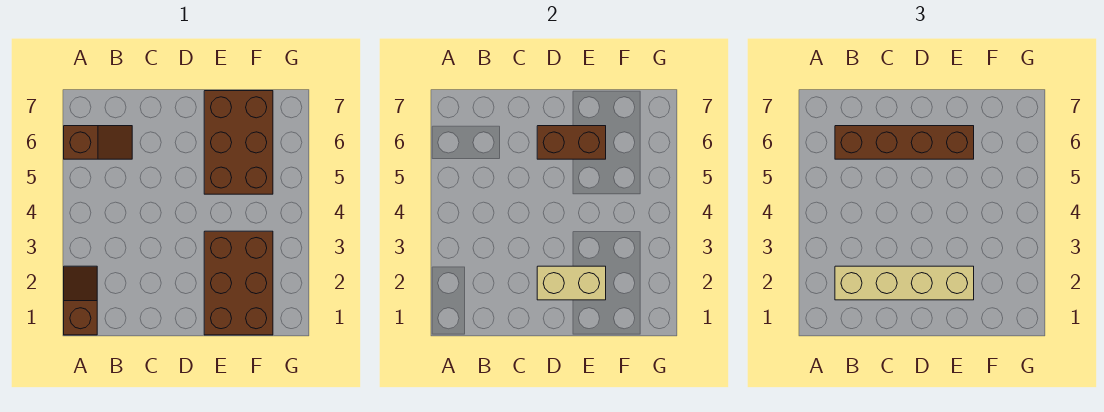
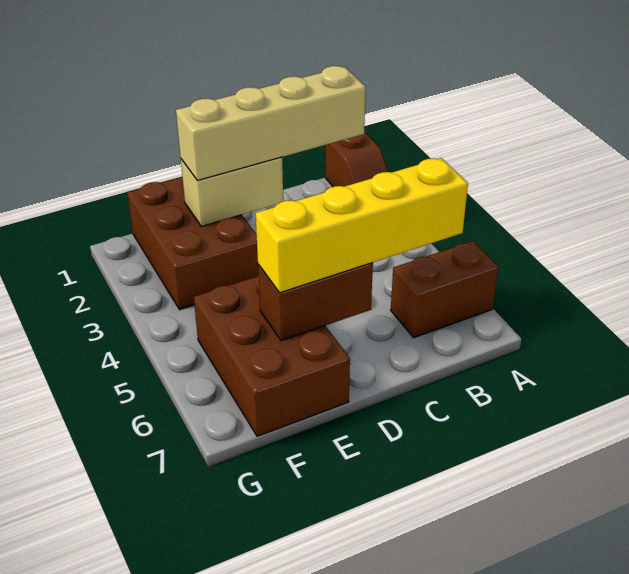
brown slope A6:B6 level 1 top A -> brown brick A6:B6 level 1
brown brick B6:E6 level 3 -> yellow brick B6:E6 level 3

